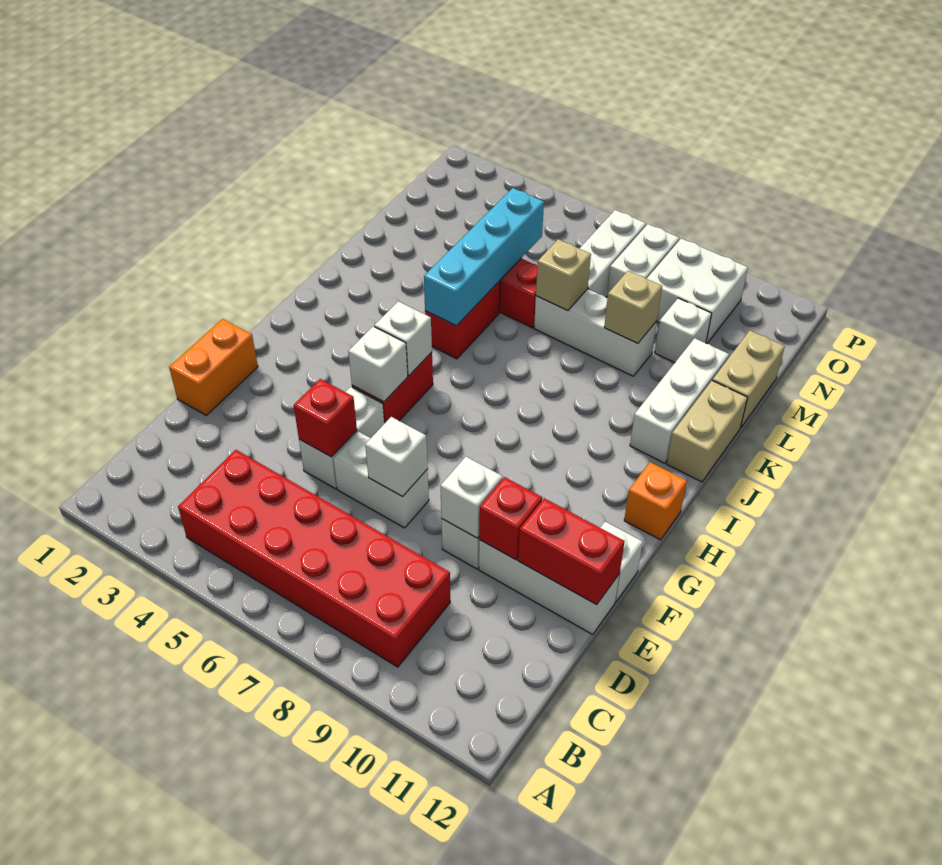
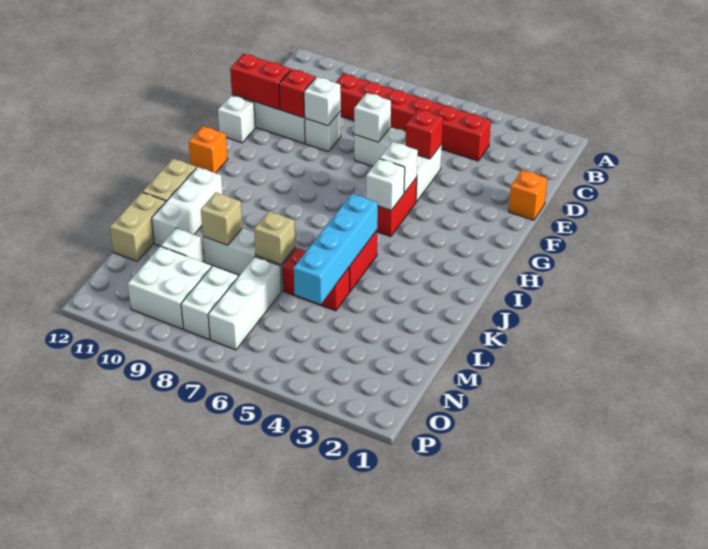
red brick B4:C9 level 1 -> red brick C4:C9 level 1
orange brick E1:F1 level 1 -> orange brick E1 level 1

